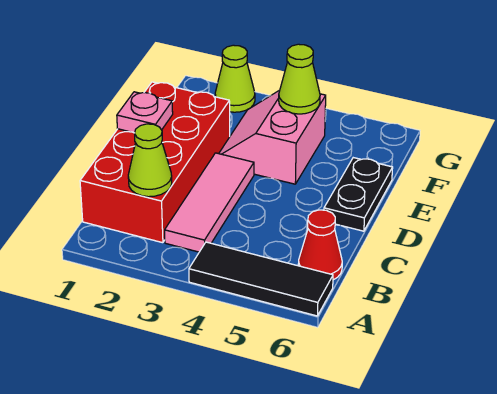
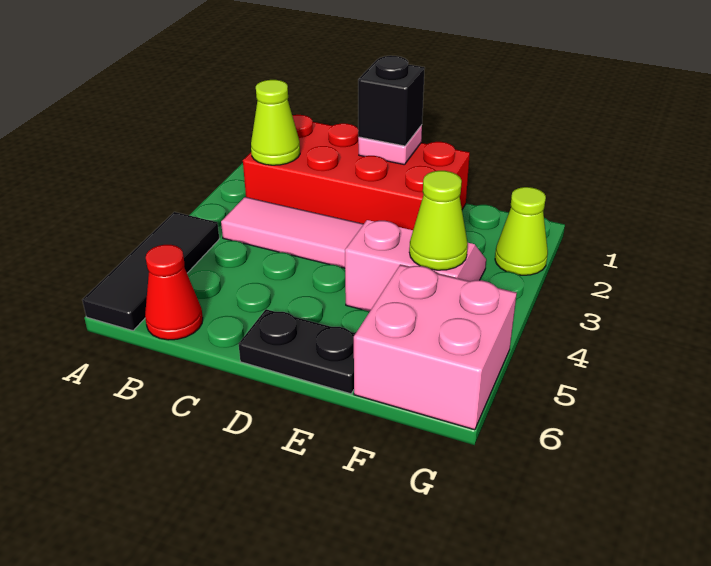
none -> black brick D1 level 3
none -> pink brick F5:G6 level 1

